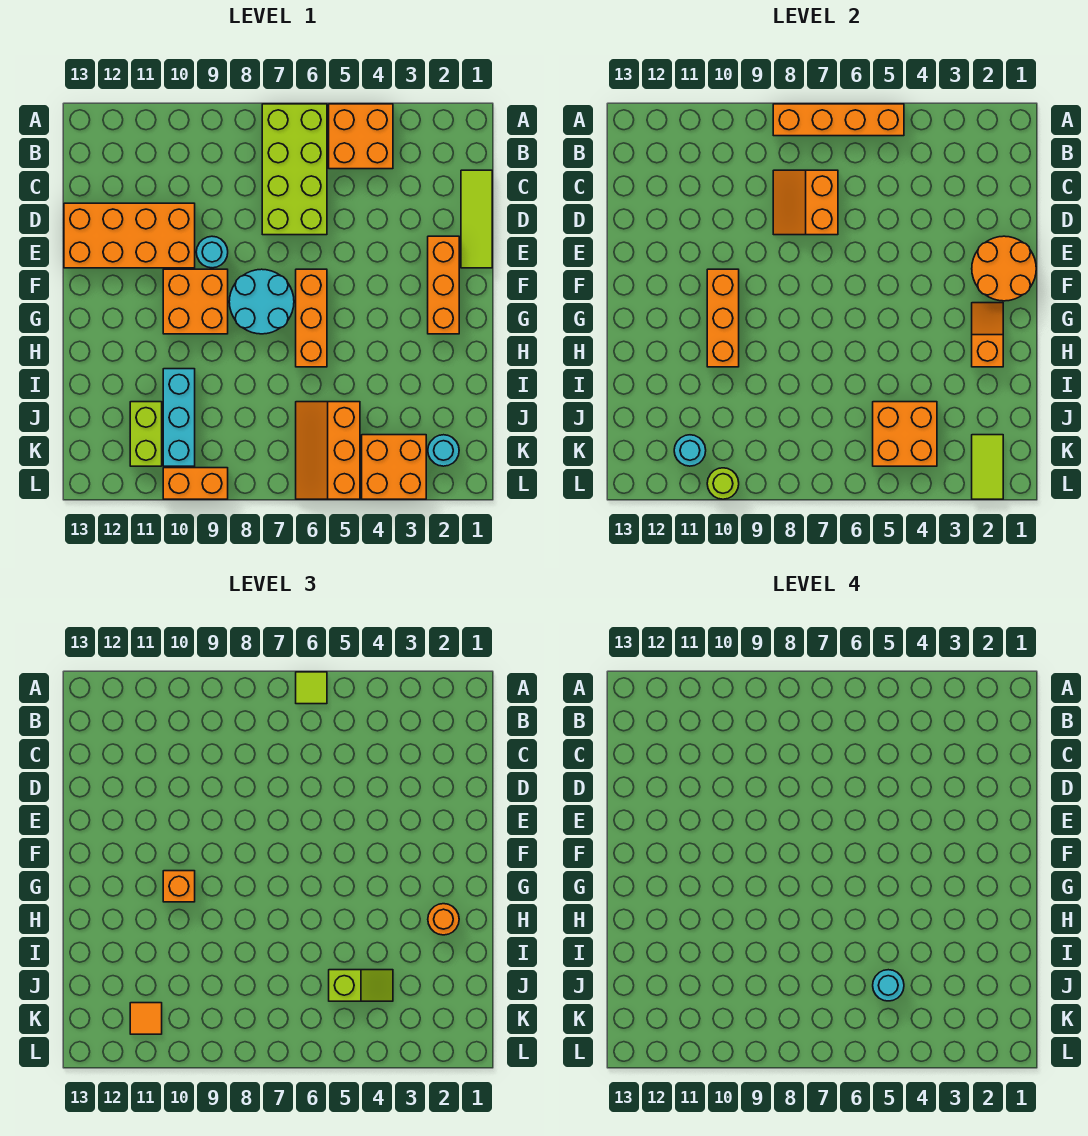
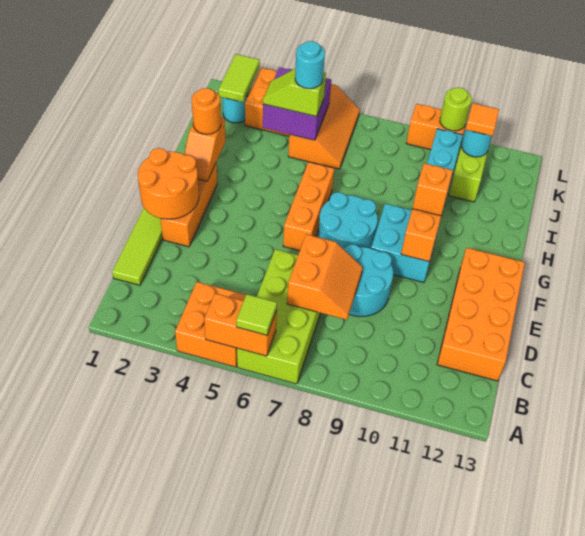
orange brick A5:A8 level 2 -> orange brick A5:A6 level 2
orange brick D10:E13 level 1 -> orange brick C12:F13 level 1
cyan round brick E9 level 1 -> cyan round brick D8:E9 level 1
orange brick F9:G10 level 1 -> cyan brick F9:G10 level 1
orange brick J4:K5 level 2 -> purple brick J4:K5 level 2

